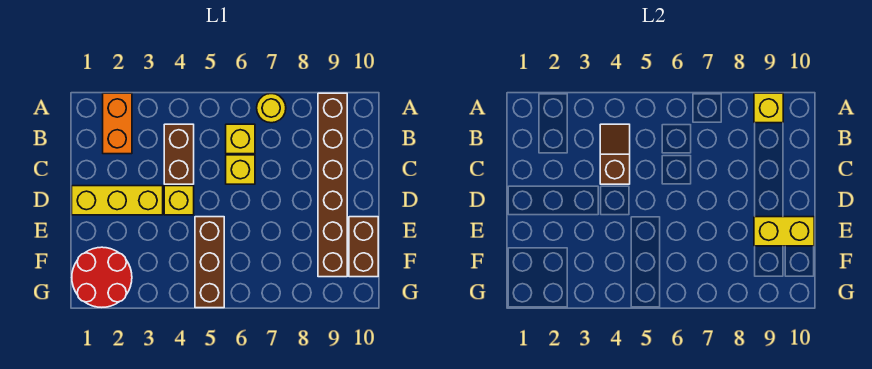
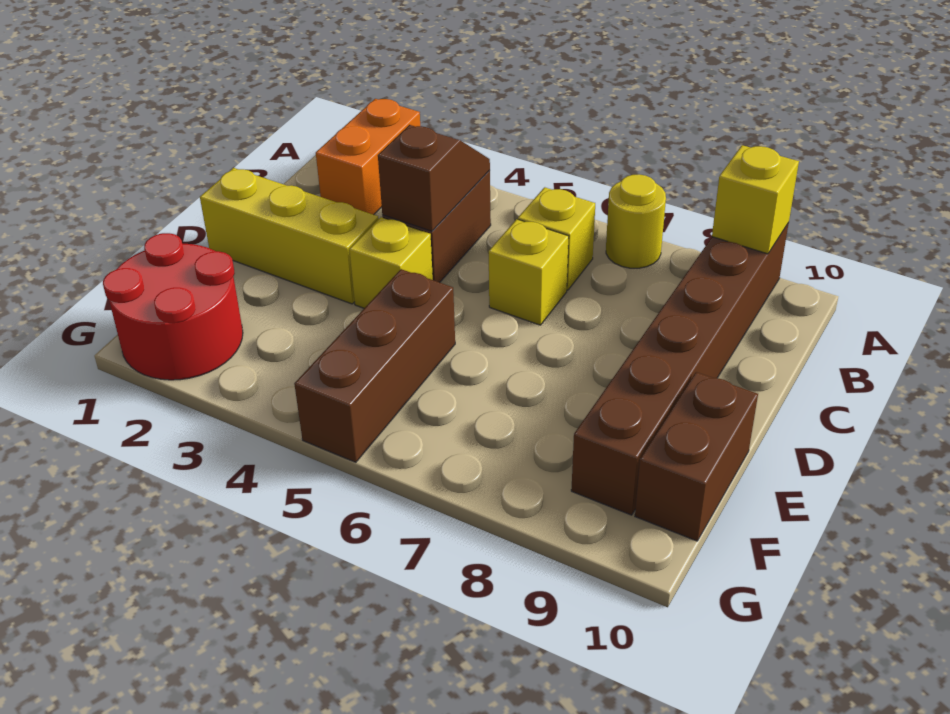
yellow brick E9:E10 level 2 -> none

